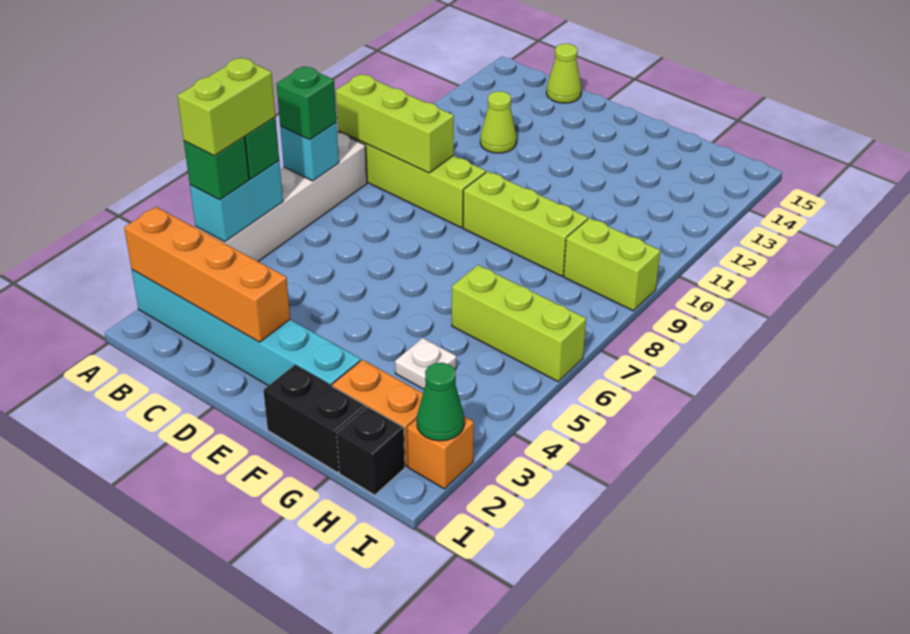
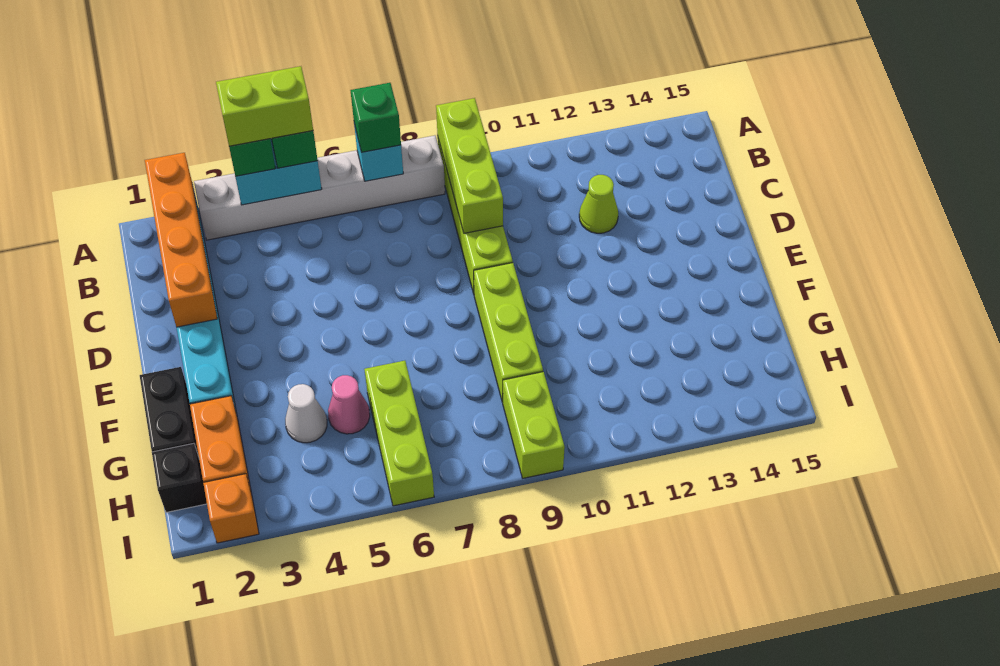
lime cone C15 level 1 -> none
white plate G4 level 1 -> white cone G4 level 1
none -> pink cone G5 level 1
green cone I2 level 2 -> none

